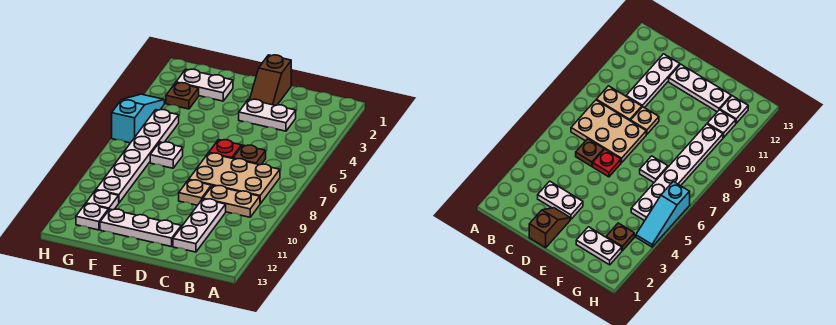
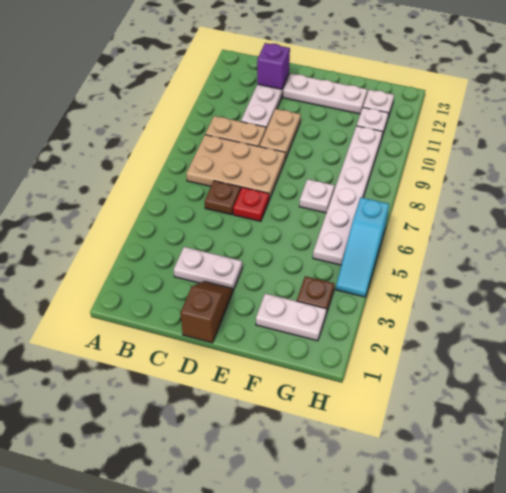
none -> purple brick C12 level 2
tan plate D9 level 1 -> tan plate D9:D10 level 1

